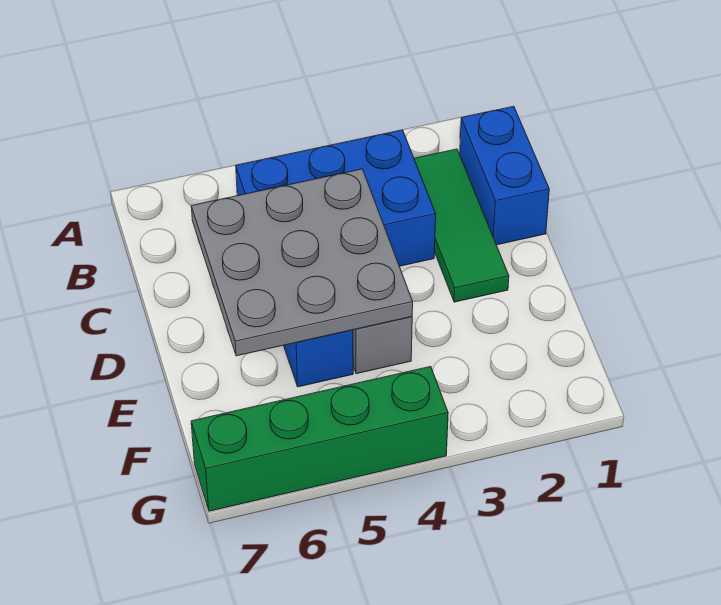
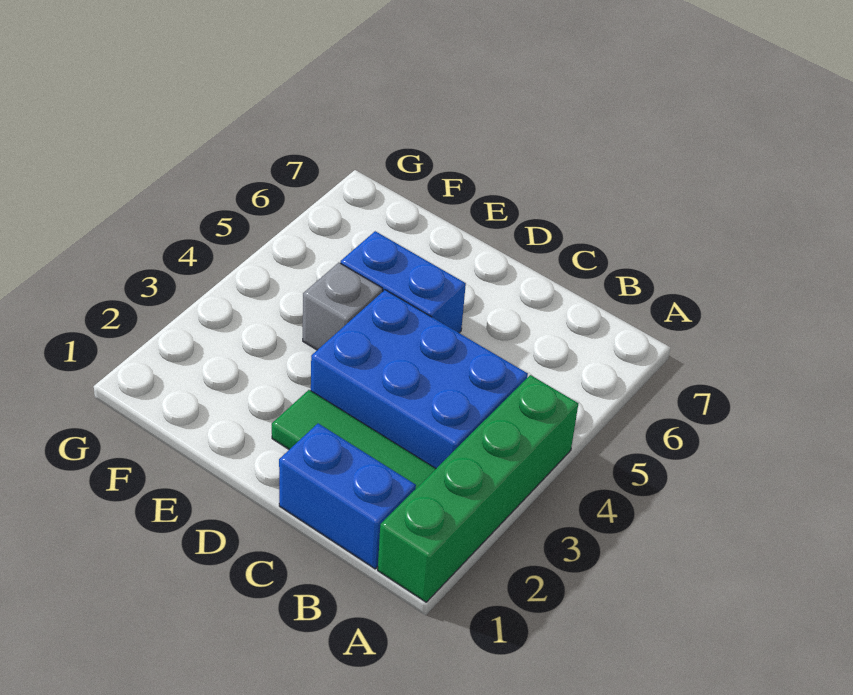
blue brick B3:C5 level 1 -> blue brick B3:D4 level 1
grey plate C4:E6 level 2 -> none
green brick G4:G7 level 1 -> green brick A1:A4 level 1

